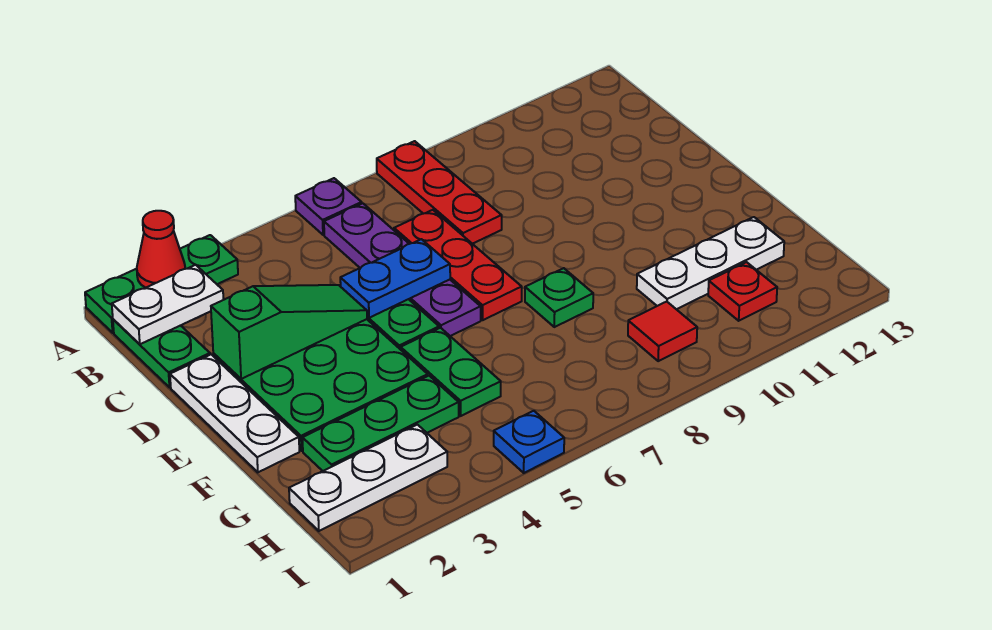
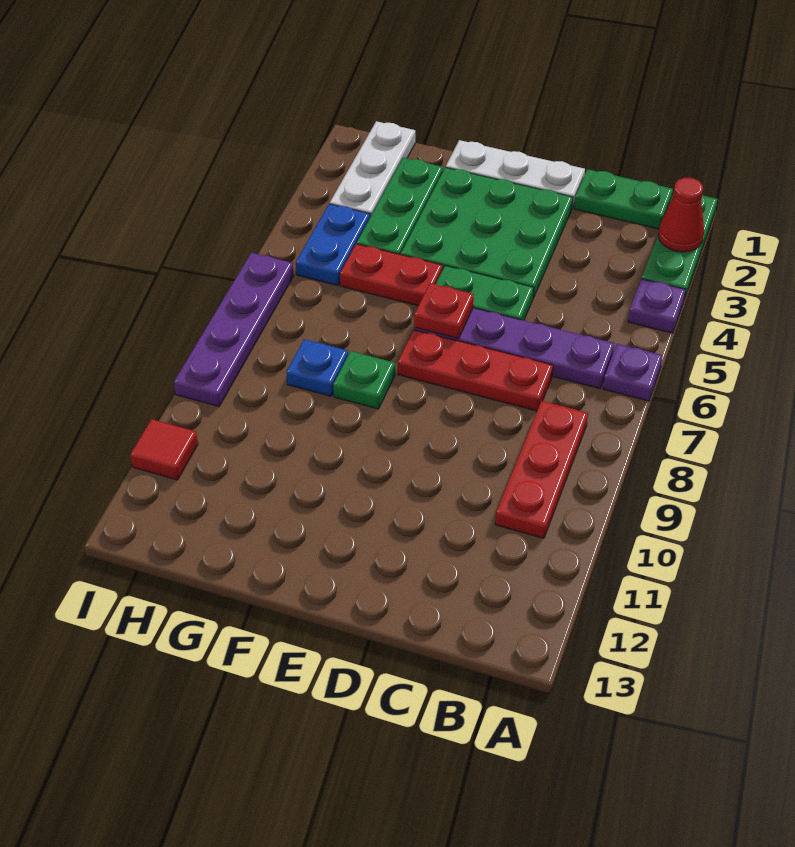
none -> purple plate A4 level 1
red plate A8:C8 level 1 -> red plate B8:B10 level 1
white plate B1:B2 level 2 -> none
green slope D2:D4 level 2 top 2 -> none
blue plate D5:D6 level 2 -> blue plate H4:H5 level 1
green plate F5:G5 level 1 -> red plate F5:G5 level 1
white plate G10:G12 level 1 -> none
red tile H9 level 1 -> red tile I11 level 1
red plate H11 level 1 -> red plate E6 level 2
blue plate I5 level 1 -> blue plate G8 level 1
none -> purple plate I6:I9 level 1

